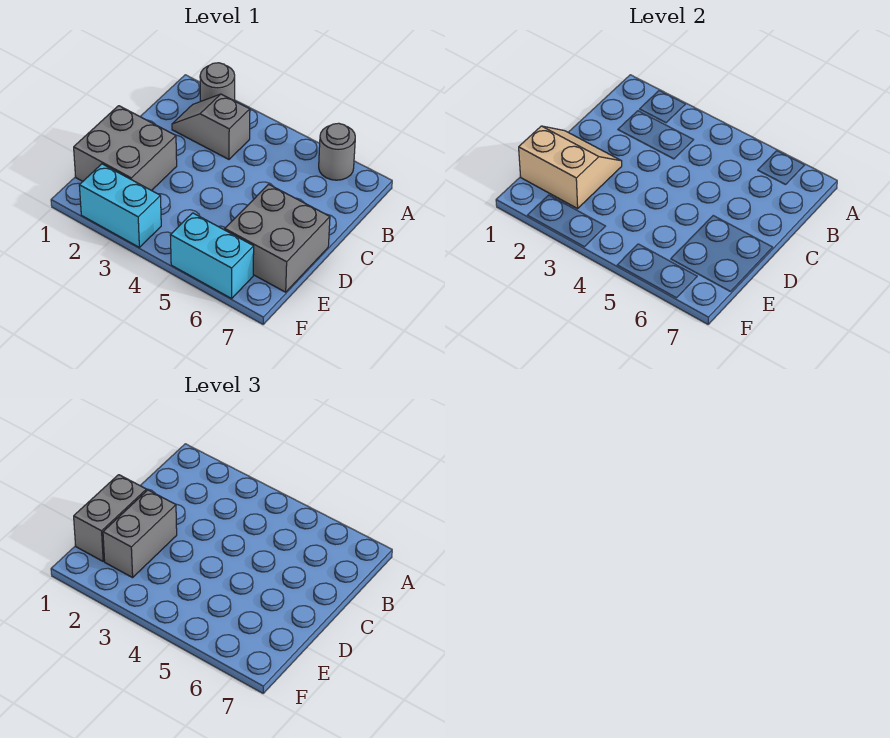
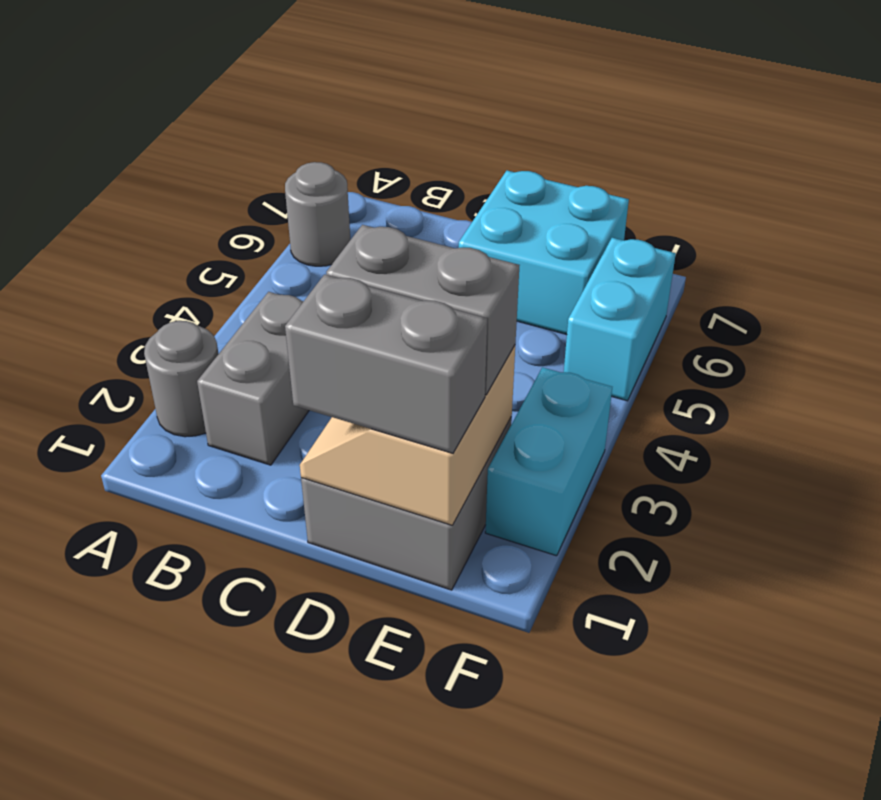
grey slope B2:B3 level 1 top 3 -> grey brick B2:B3 level 1
grey brick D6:E7 level 1 -> cyan brick D6:E7 level 1

